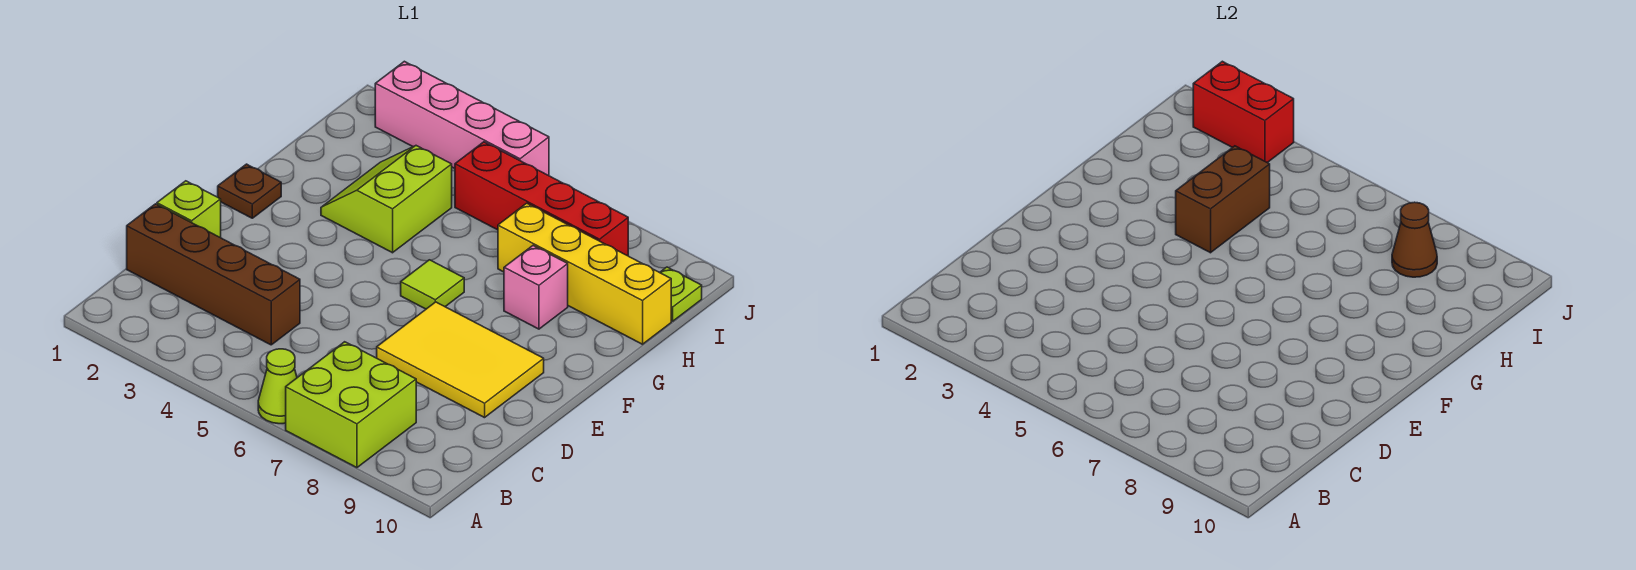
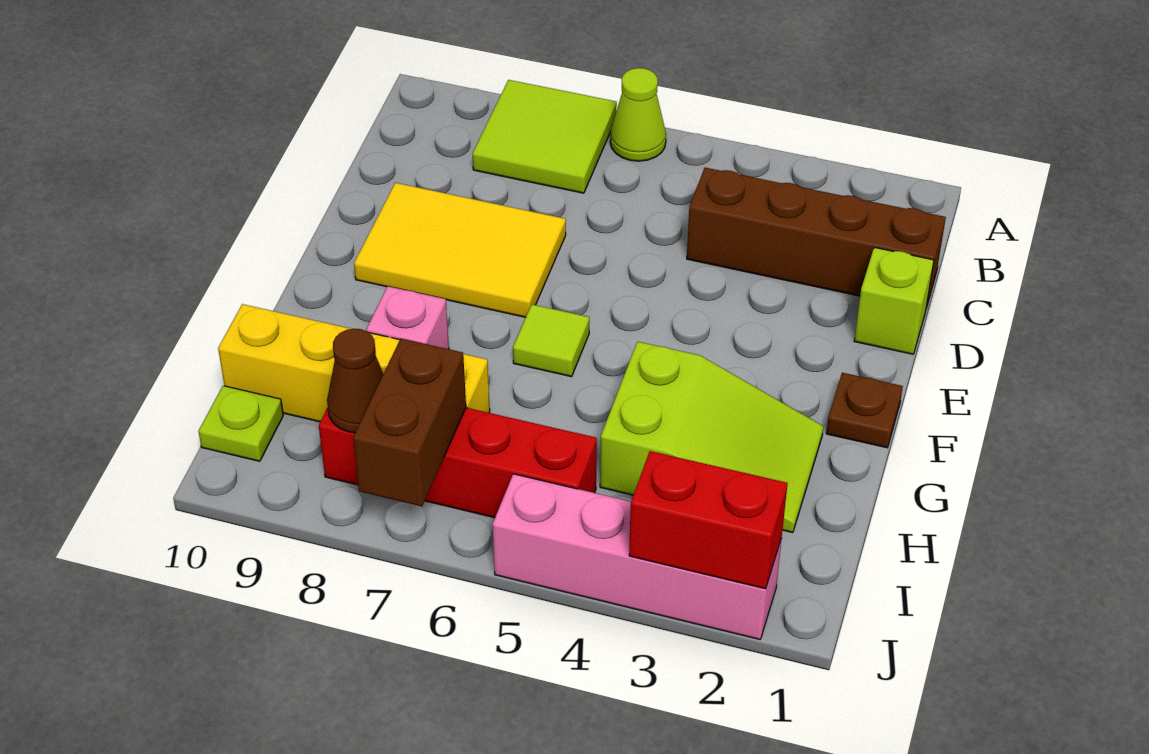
lime brick A7:B8 level 1 -> lime tile A7:B8 level 1
lime slope G3:H4 level 1 top 4 -> lime slope G2:H4 level 1 top 4
brown brick G4:H4 level 2 -> brown brick I7:J7 level 2

